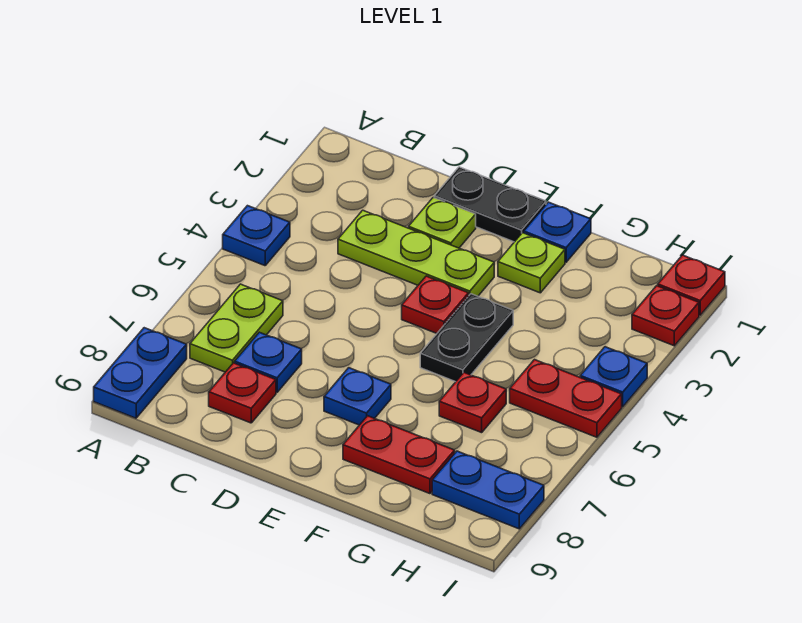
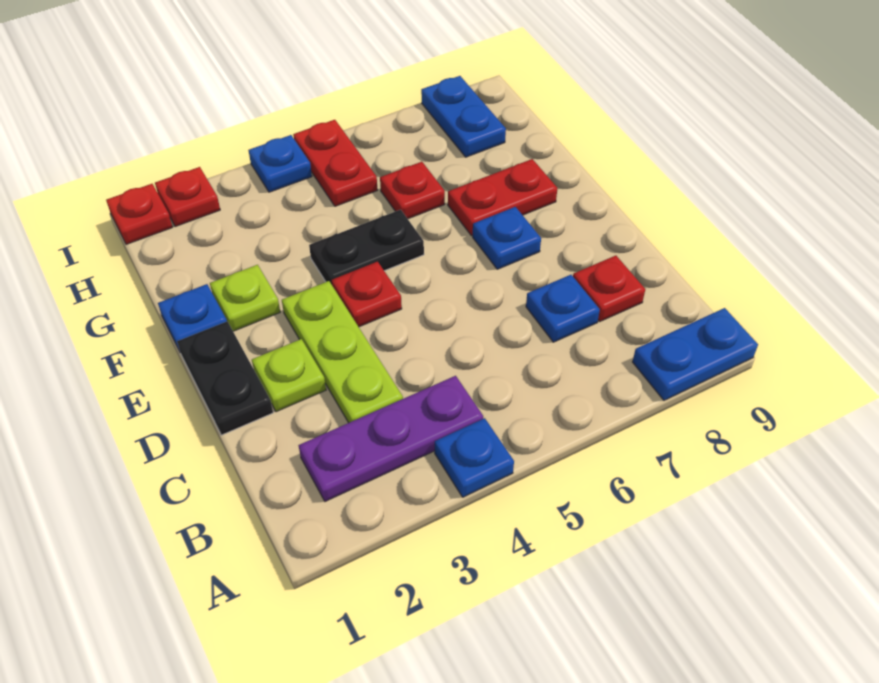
none -> purple plate B2:B4 level 1
lime plate B6:B7 level 1 -> none
red plate F8:G8 level 1 -> red plate F7:F8 level 1

